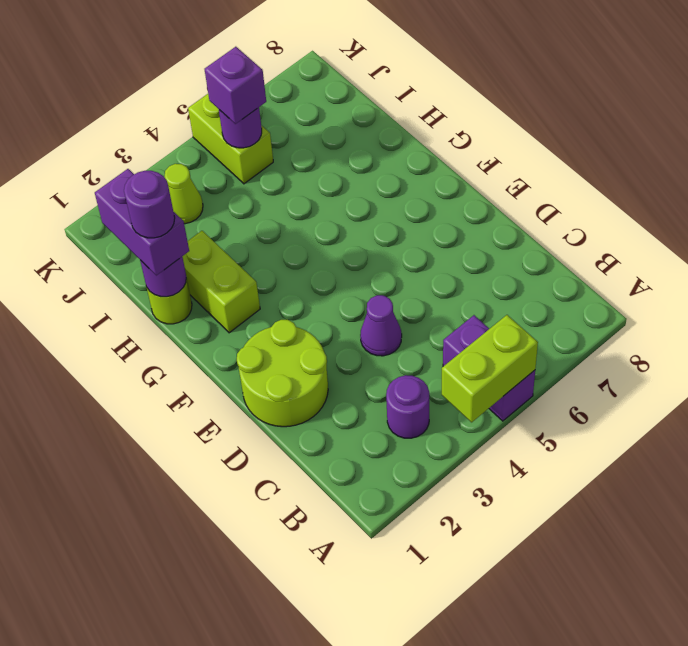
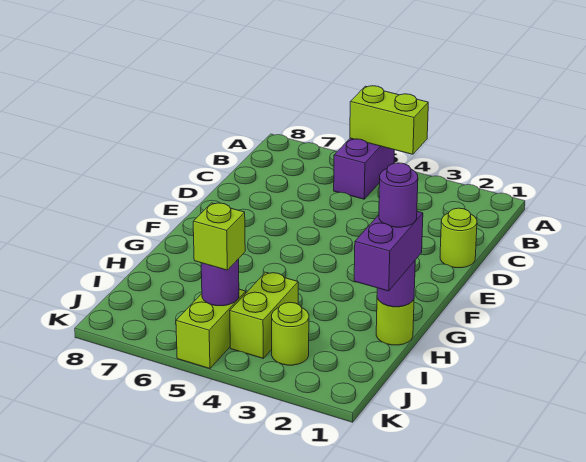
purple round brick B3 level 1 -> none
lime round brick D1:E2 level 1 -> lime round brick D1 level 1
purple cone D4 level 1 -> none
lime brick G2:H2 level 1 -> lime brick I4:J4 level 1
lime cone J3 level 1 -> lime round brick J3 level 1
purple brick J5 level 3 -> lime brick J5 level 3

